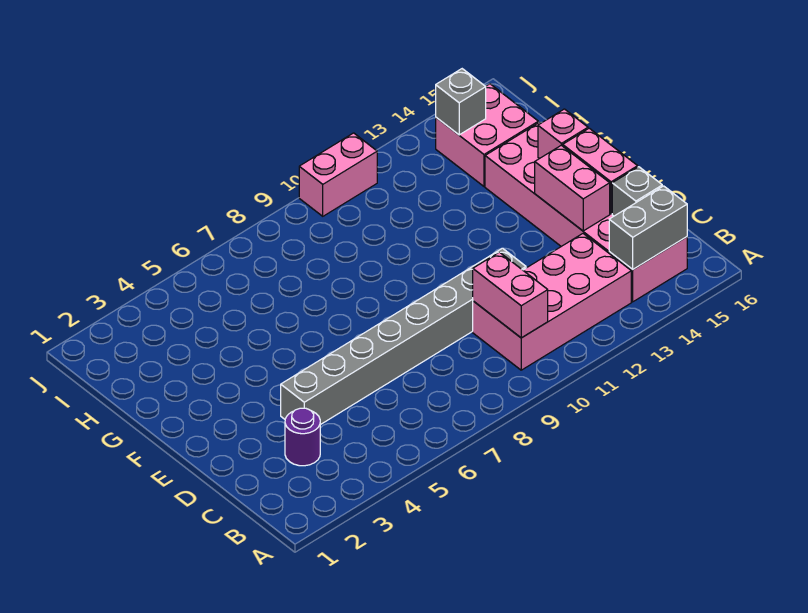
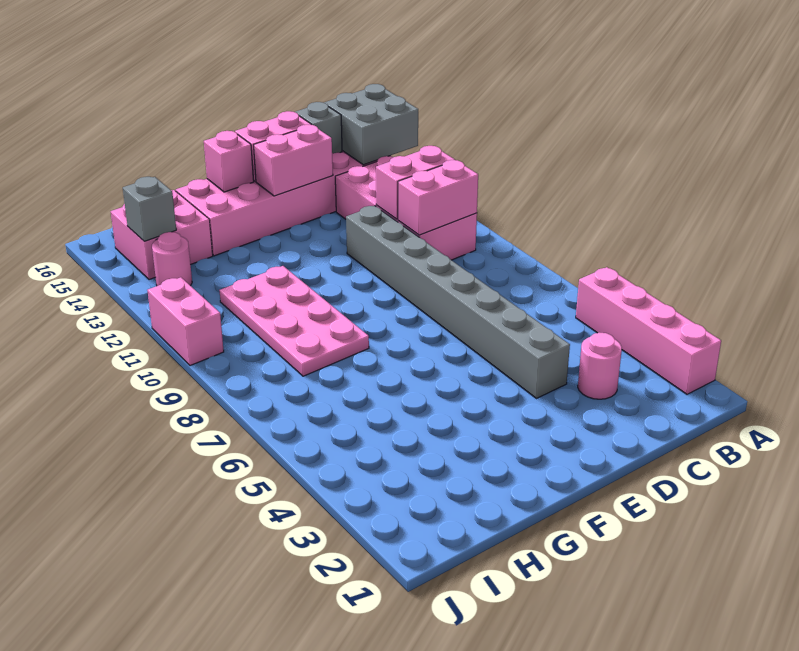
none -> pink brick A2:A5 level 1
none -> pink brick B11:C11 level 2
grey brick B14:B15 level 2 -> grey brick A14:B15 level 2
purple round brick C3 level 1 -> pink round brick C3 level 1
none -> pink plate G8:H11 level 1
none -> pink round brick I13 level 1

